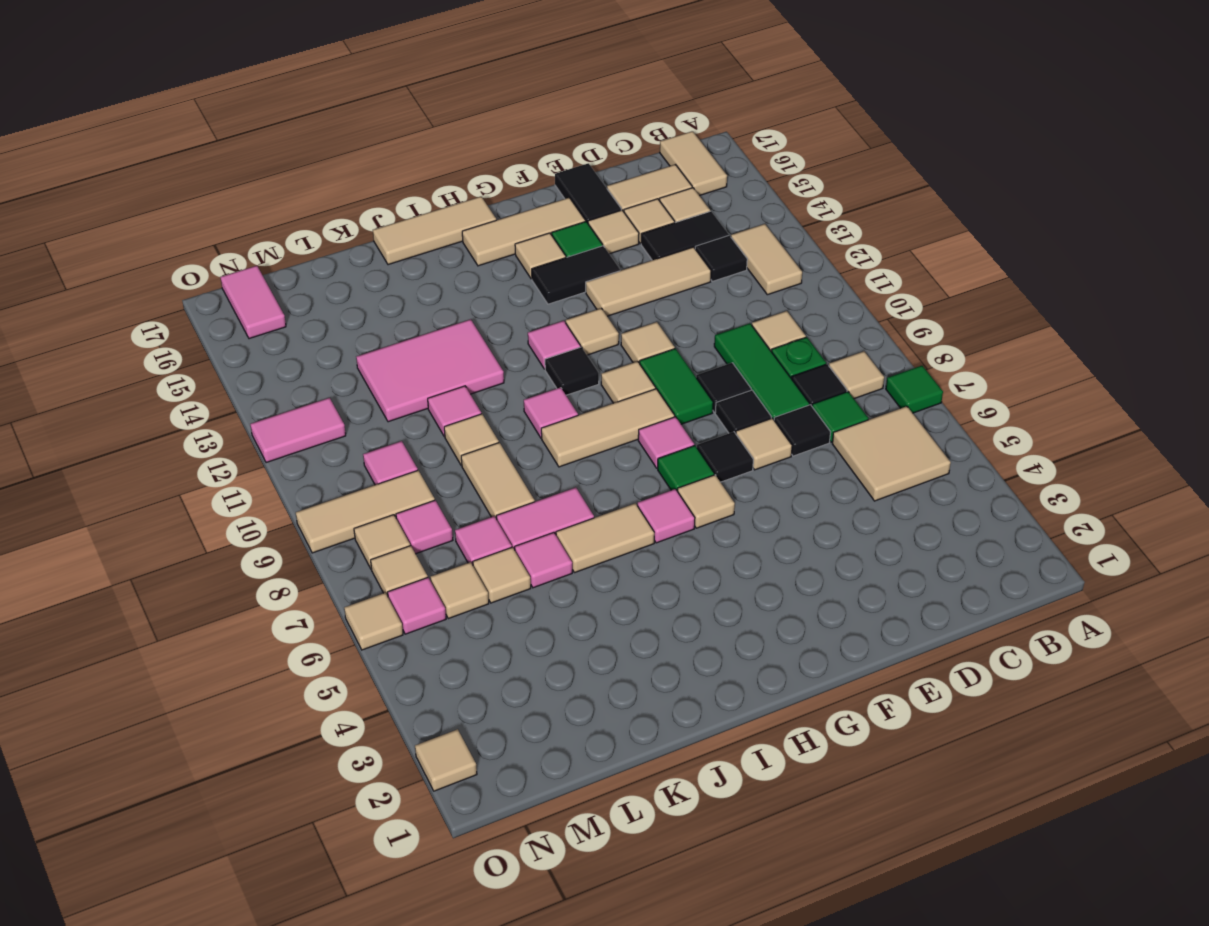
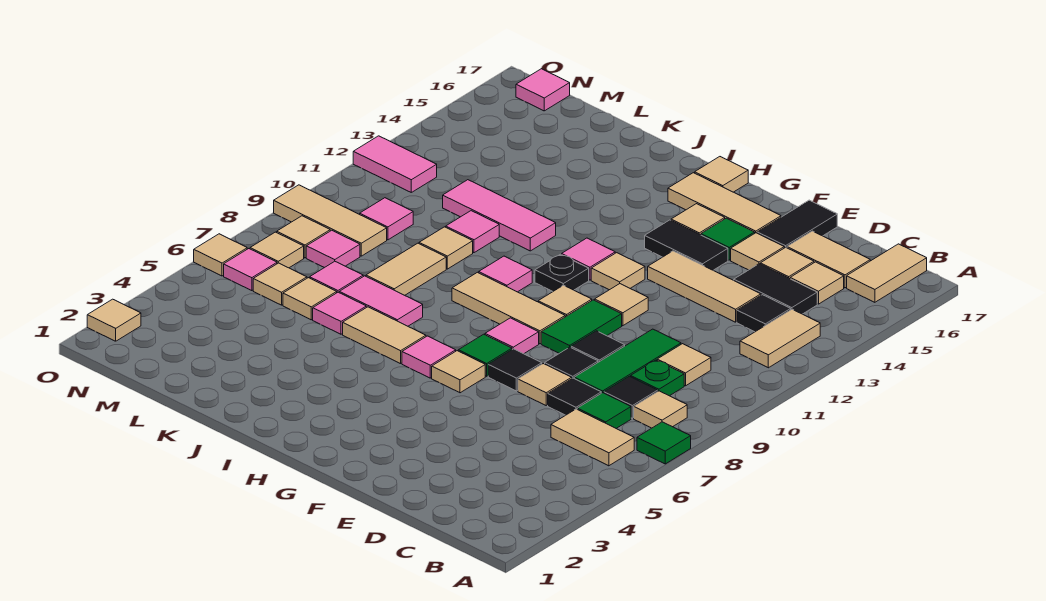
tan tile B5:C6 level 1 -> tan tile B6:C6 level 1
black tile H11 level 1 -> black plate H11 level 1
tan tile H17:J17 level 1 -> tan tile H17 level 1
pink tile J12:L13 level 1 -> pink tile J12:L12 level 1
pink tile N16:N17 level 1 -> pink tile N17 level 1

